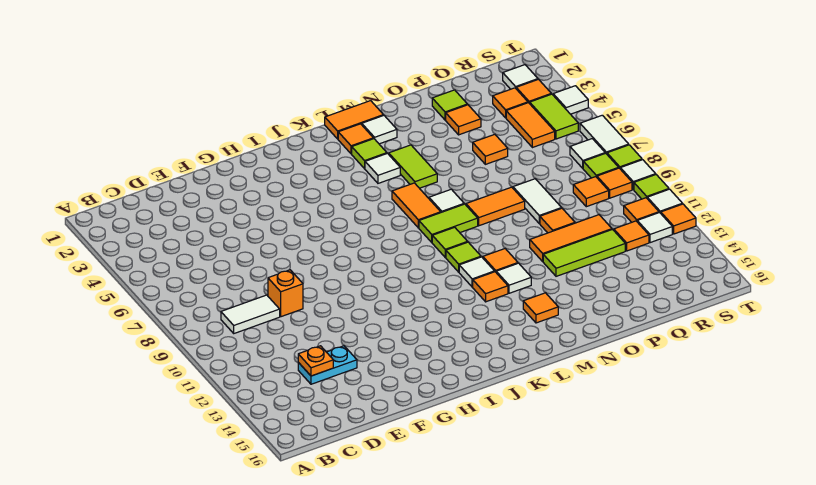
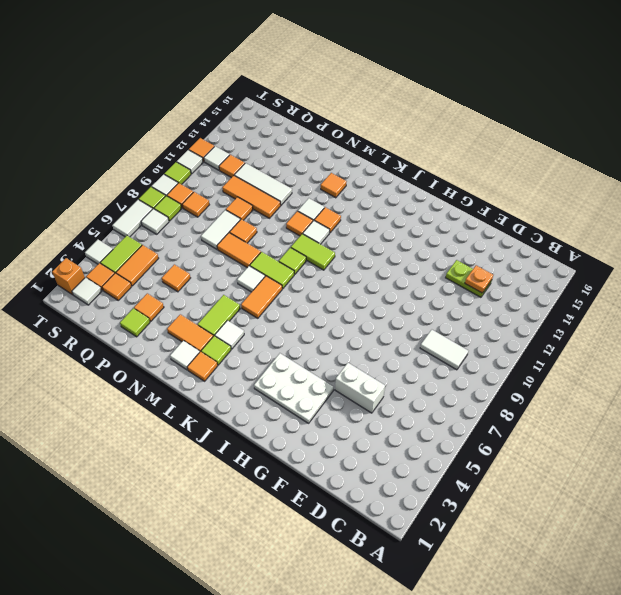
cyan plate D13:E13 level 1 -> lime plate D13:E13 level 1
none -> white brick E5:F5 level 1
orange brick E9 level 1 -> orange brick T2 level 1
none -> white plate G3:I4 level 1
orange tile L1:M1 level 1 -> orange tile M3:N3 level 1
lime tile L10 level 1 -> lime tile K10:L10 level 1
lime tile O12:Q12 level 1 -> white tile O12:Q12 level 1
orange tile S11 level 1 -> orange tile O9 level 1

